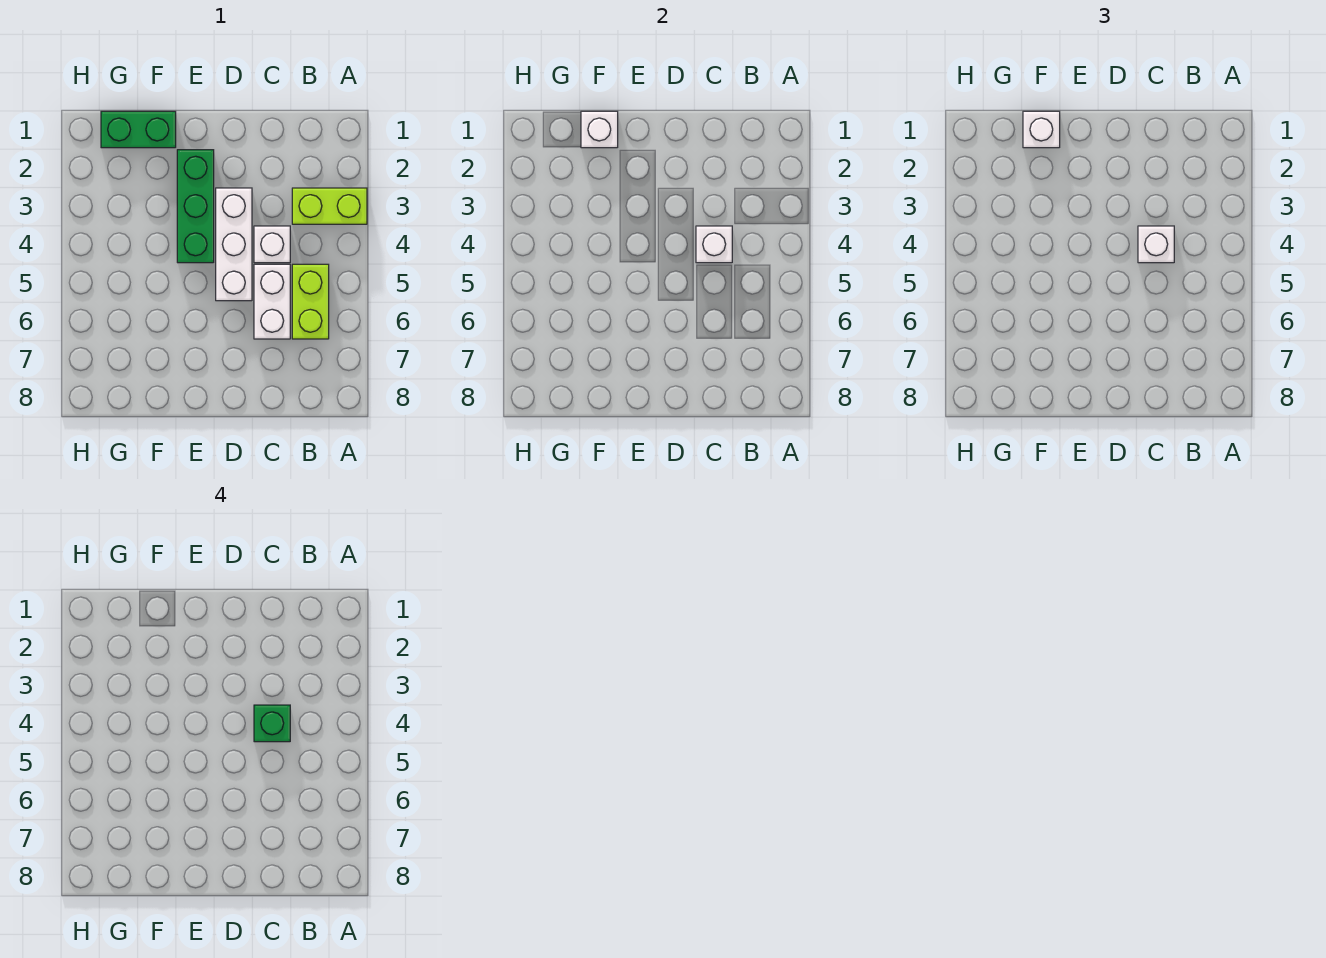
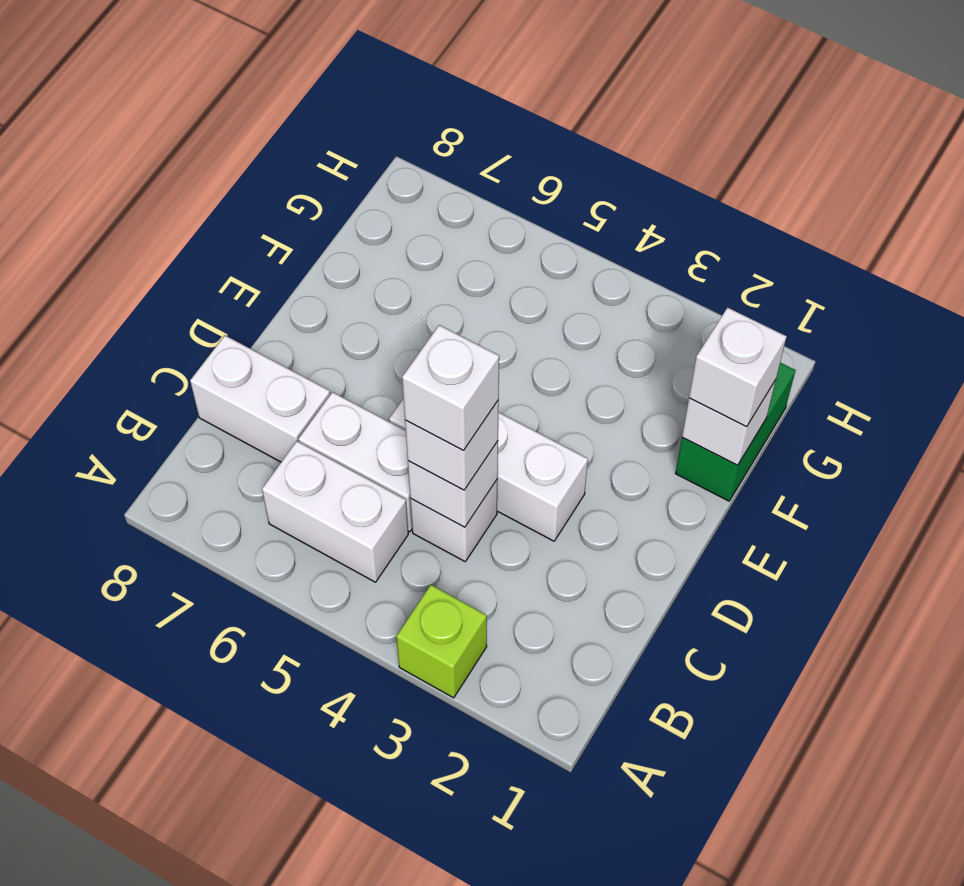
lime brick A3:B3 level 1 -> lime brick A3 level 1
lime brick B5:B6 level 1 -> white brick B5:B6 level 1
green brick C4 level 4 -> white brick C4 level 4
none -> white brick C7:C8 level 1
green brick E2:E4 level 1 -> none

